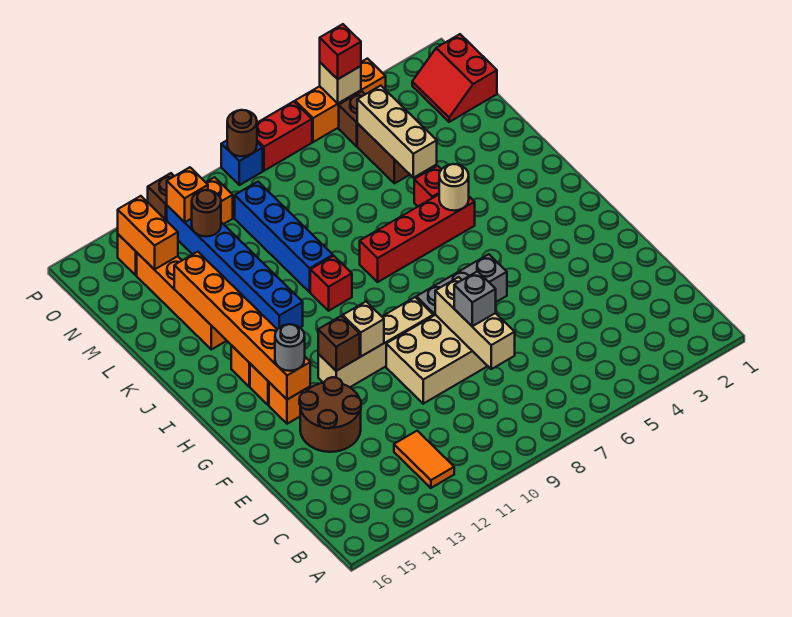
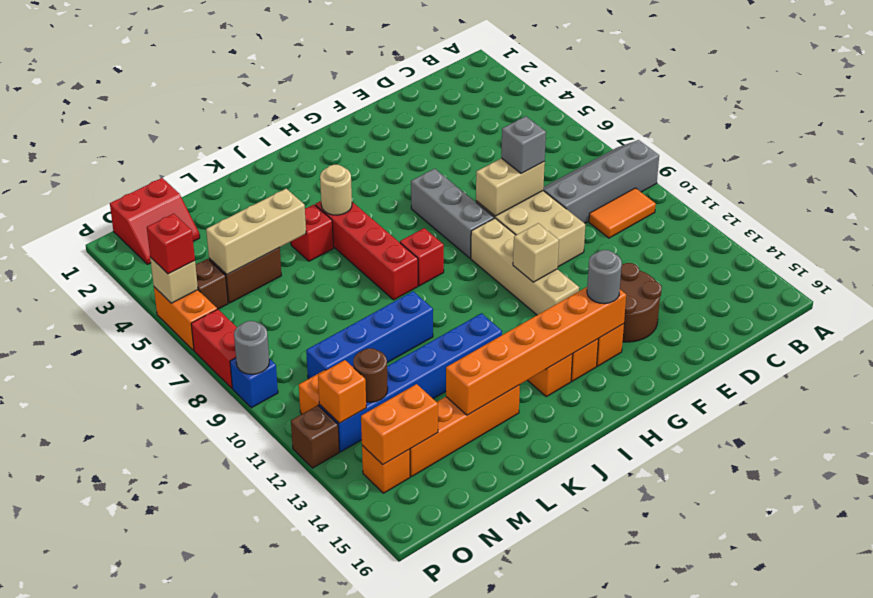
none -> grey slope A8:D9 level 1 top 9
orange tile B12:C12 level 1 -> orange tile B10:C10 level 1
tan brick D8:F8 level 2 -> tan brick E8:F8 level 2
brown brick G12 level 2 -> none
red brick J10 level 1 -> red brick I8 level 1
orange brick P4:P6 level 1 -> orange brick P5:P6 level 1
brown round brick P9 level 2 -> grey round brick P9 level 2

